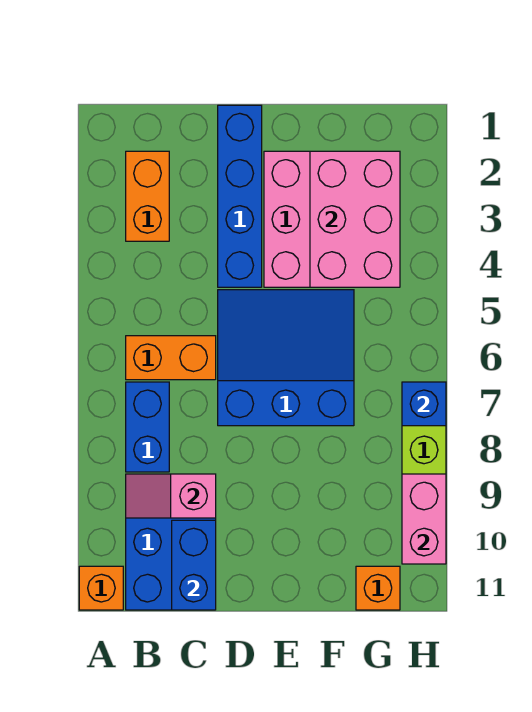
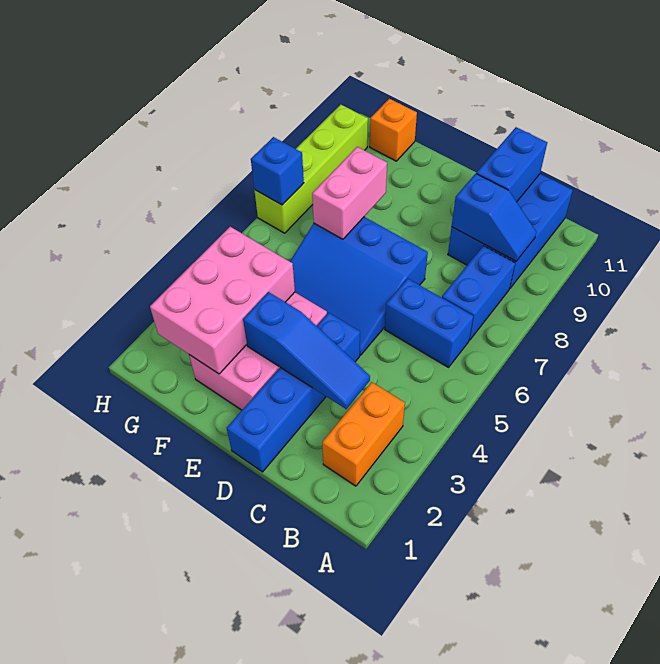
orange brick A11 level 1 -> none
orange brick B6:C6 level 1 -> blue brick B6:C6 level 1
pink slope B9:C9 level 2 top C -> blue slope B9:C9 level 2 top C
none -> blue slope C3:E3 level 2 top E
pink brick H9:H10 level 2 -> pink brick F7:F8 level 2

